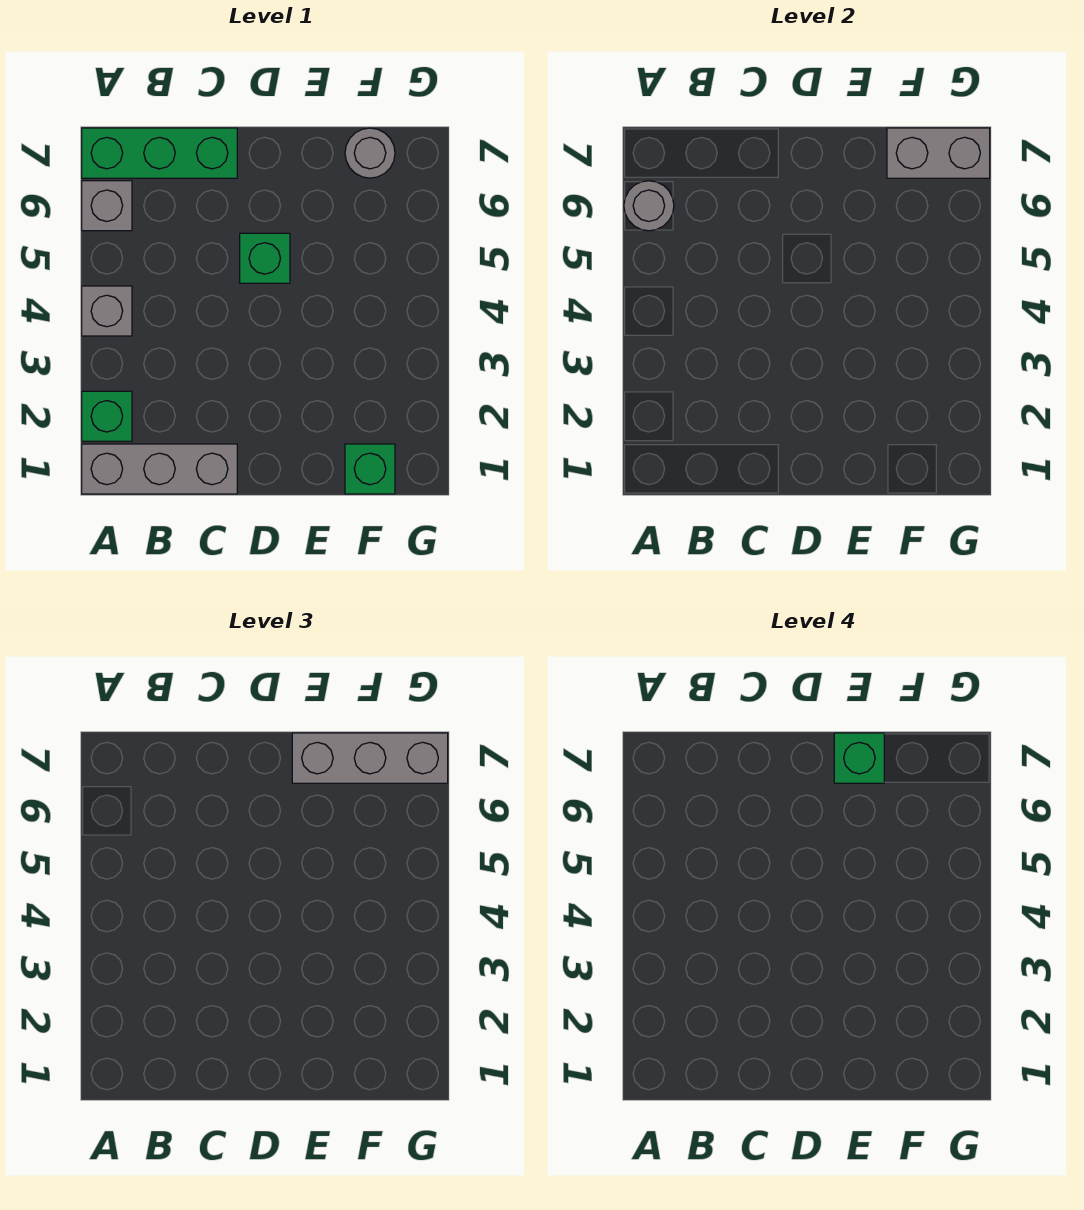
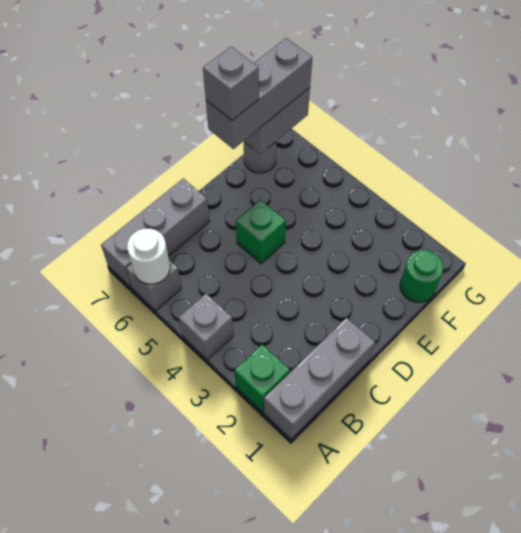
grey round brick A6 level 2 -> white round brick A6 level 2
green brick A7:C7 level 1 -> grey brick A7:C7 level 1
green brick E7 level 4 -> grey brick E7 level 4
green brick F1 level 1 -> green round brick F1 level 1

